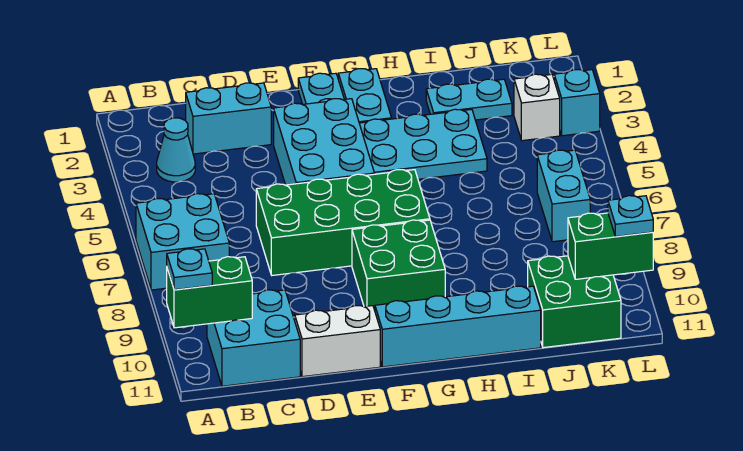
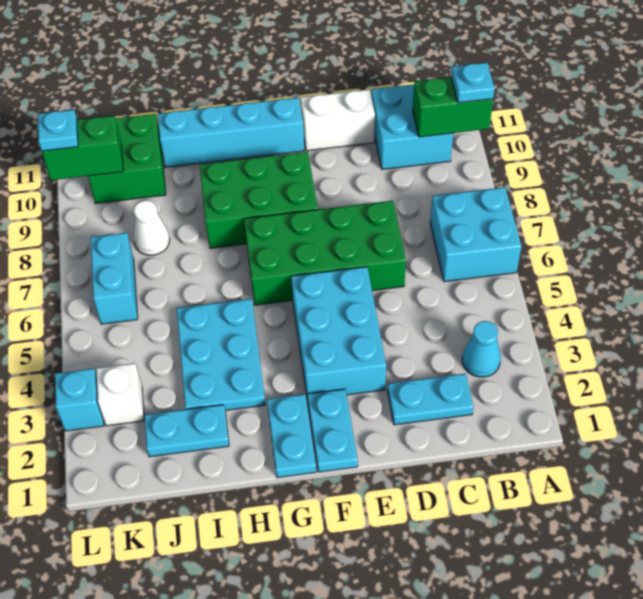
cyan brick C2:D2 level 1 -> cyan plate C2:D2 level 1
green brick F8:G9 level 1 -> green brick F8:H9 level 1
cyan plate G3:I4 level 1 -> cyan plate H3:I5 level 1
none -> white cone J8 level 1

